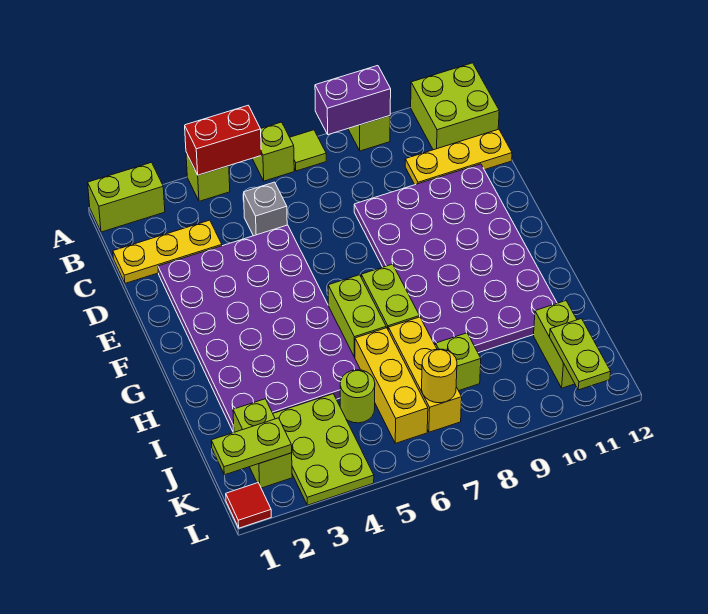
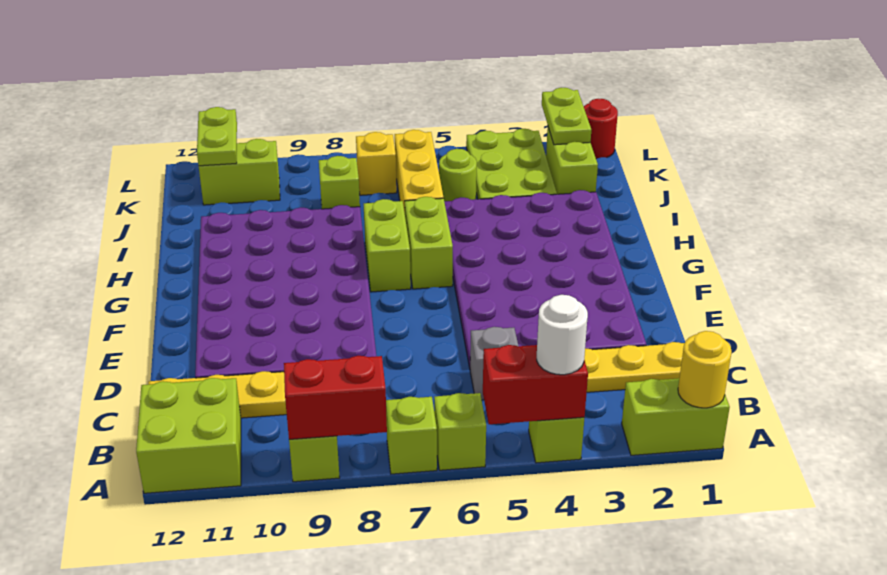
none -> white round brick A4 level 3
lime tile A7 level 1 -> lime brick A7 level 1
purple brick A8:A9 level 2 -> red brick A8:A9 level 2
yellow brick I7:K7 level 1 -> yellow brick K7 level 1
lime brick J11:K11 level 1 -> lime brick K10:K11 level 1
lime plate K1:K2 level 2 -> lime plate K2:L2 level 2
yellow round brick K7 level 2 -> yellow round brick A1 level 2
red tile L1 level 1 -> red round brick L1 level 1

